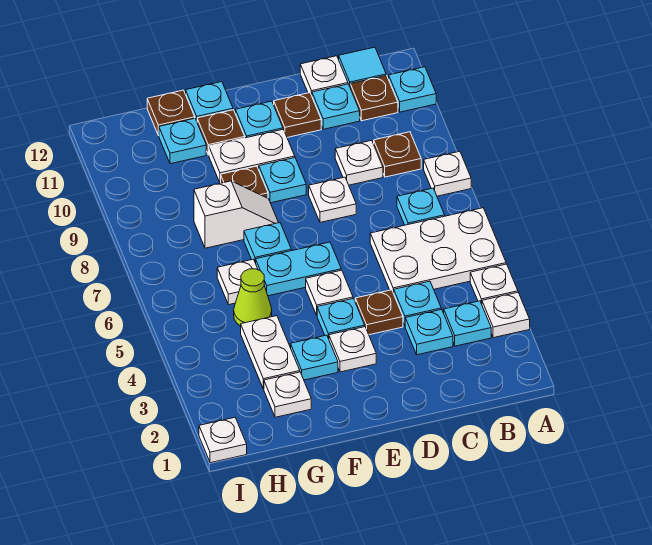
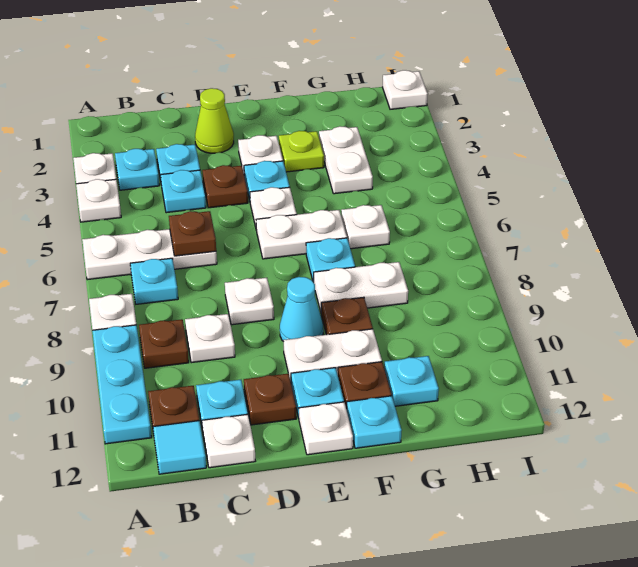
white plate A5:C6 level 1 -> white plate A6:C6 level 1
cyan plate A11 level 1 -> cyan plate A9:A11 level 1
cyan plate E6:F6 level 1 -> white plate E6:F6 level 1
cyan plate E9 level 1 -> cyan cone E9 level 1
cyan plate F3 level 1 -> lime plate F3 level 1
white slope F8:G8 level 1 top G -> white plate F8:G8 level 1
white plate G2 level 1 -> white plate E12 level 1
lime cone G5 level 1 -> lime cone D2 level 1
brown plate G12 level 1 -> brown plate C6 level 2

